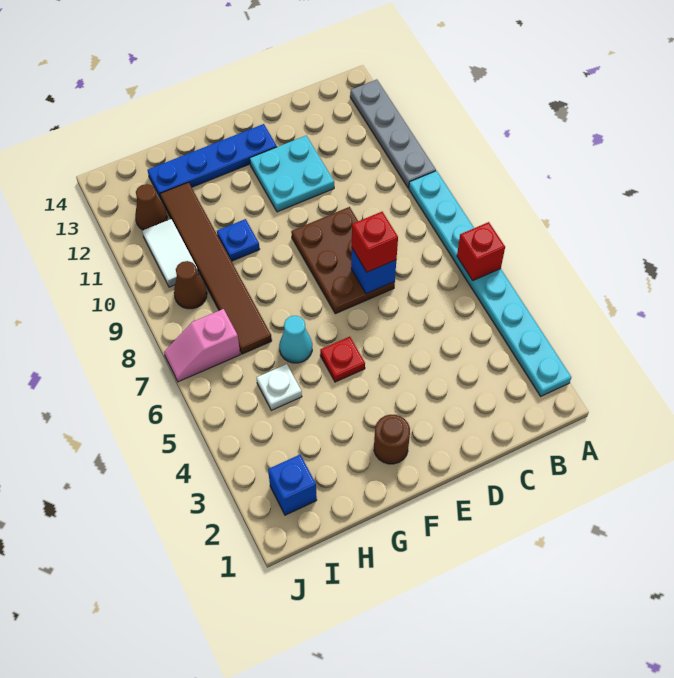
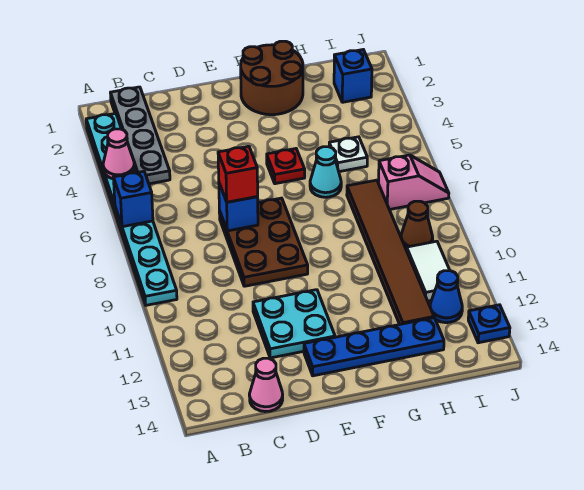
none -> pink cone A4 level 2
red brick A6 level 2 -> blue brick A6 level 2
grey plate A10:A13 level 1 -> grey plate B1:B4 level 1
none -> pink cone C14 level 1
brown round brick F2 level 1 -> brown round brick F1:G2 level 1
blue plate G10 level 1 -> blue plate J13 level 1
brown cone I12 level 1 -> blue cone I12 level 1

